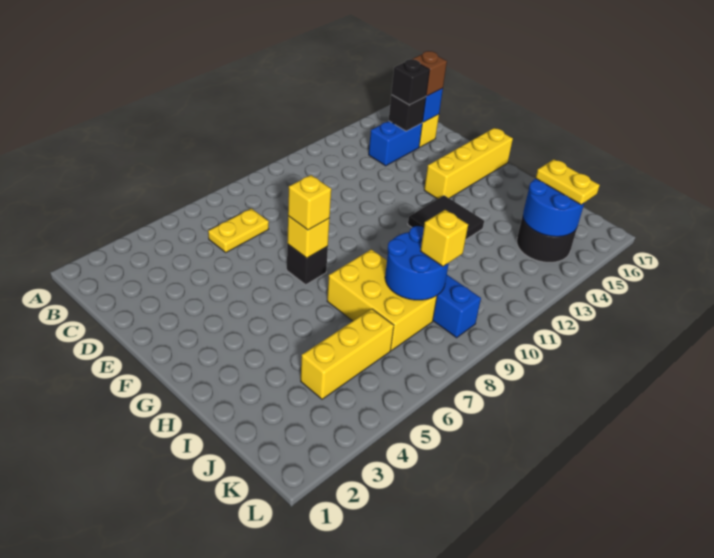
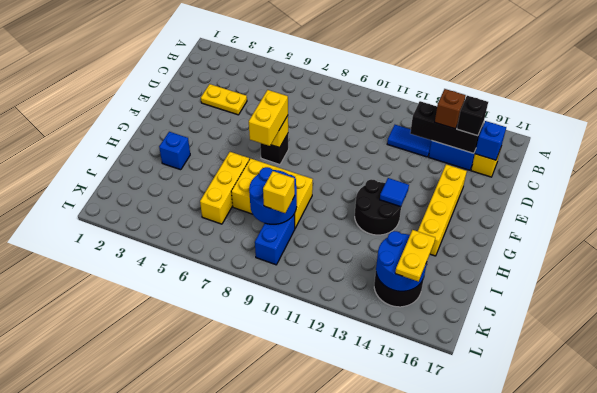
yellow plate C6:C7 level 1 -> yellow plate D3:D4 level 1
none -> blue tile C12:C13 level 1
black brick C15 level 2 -> black brick C13:C15 level 2
brown brick C16 level 3 -> brown brick C14 level 3
yellow brick F7 level 3 -> yellow brick F7:G7 level 3
yellow brick F14:F17 level 1 -> yellow brick E15:H15 level 1
black tile G12:H13 level 1 -> black round brick G12:H13 level 1
none -> blue tile G13 level 2
none -> blue brick H3 level 1
yellow brick H7:J8 level 1 -> yellow brick H7:I9 level 1
yellow brick J4:J6 level 1 -> yellow brick H6:J6 level 1

